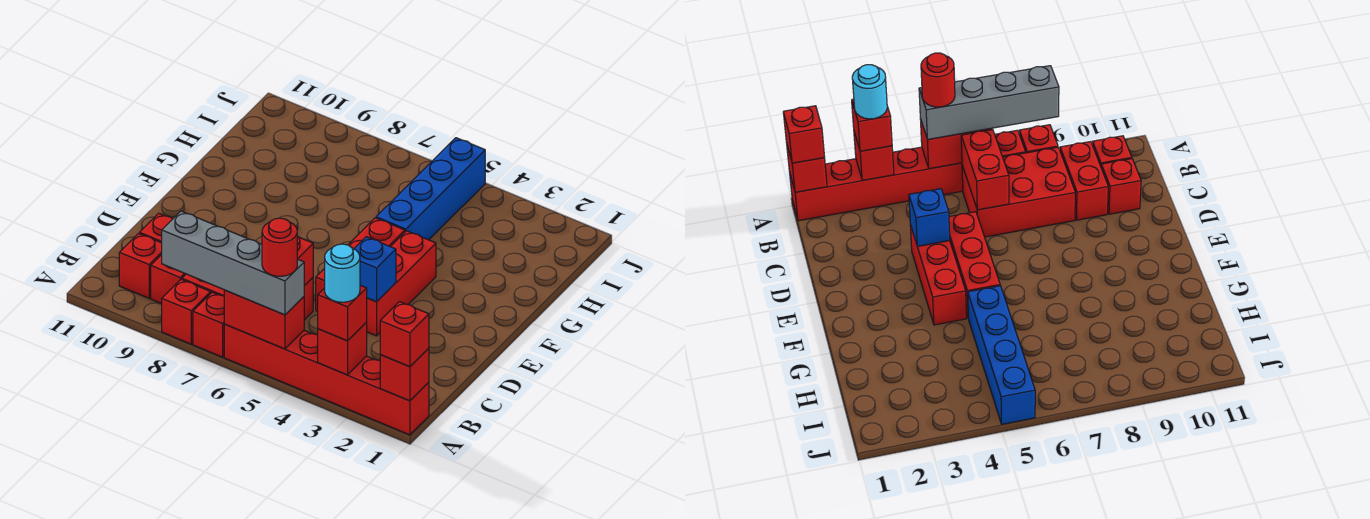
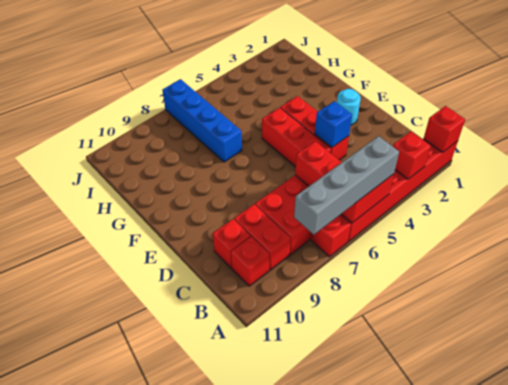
red brick A1 level 3 -> none
red brick A3 level 3 -> none
cyan round brick A3 level 4 -> cyan round brick E2 level 1
red round brick A5 level 4 -> none
red brick A8 level 1 -> none
blue brick G5:J5 level 1 -> blue brick G7:J7 level 1

